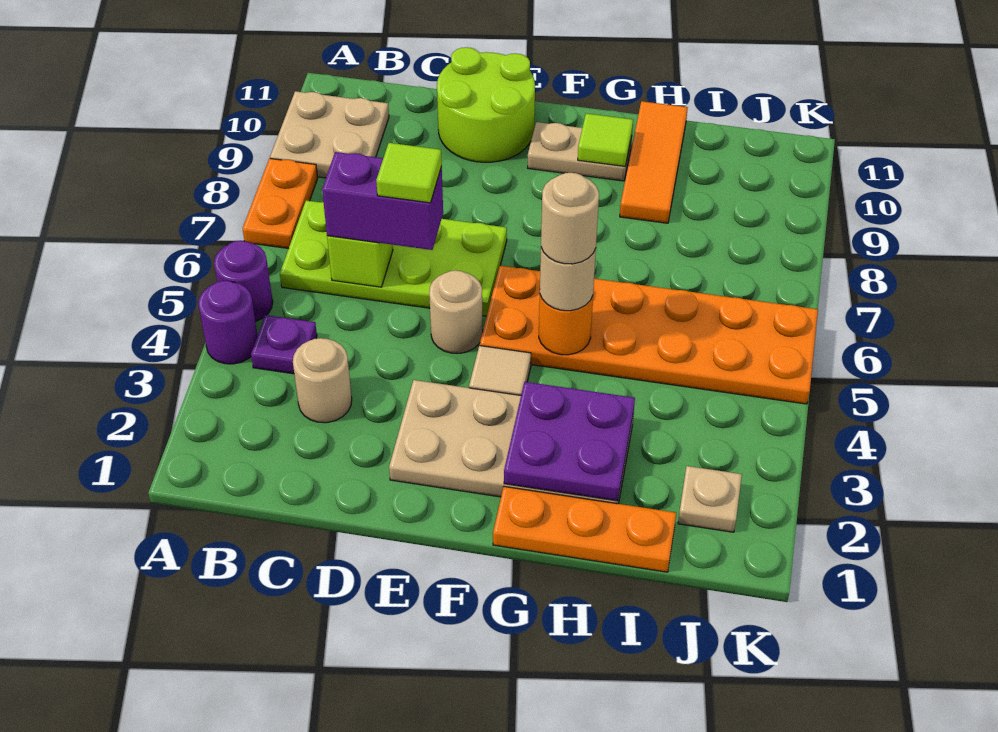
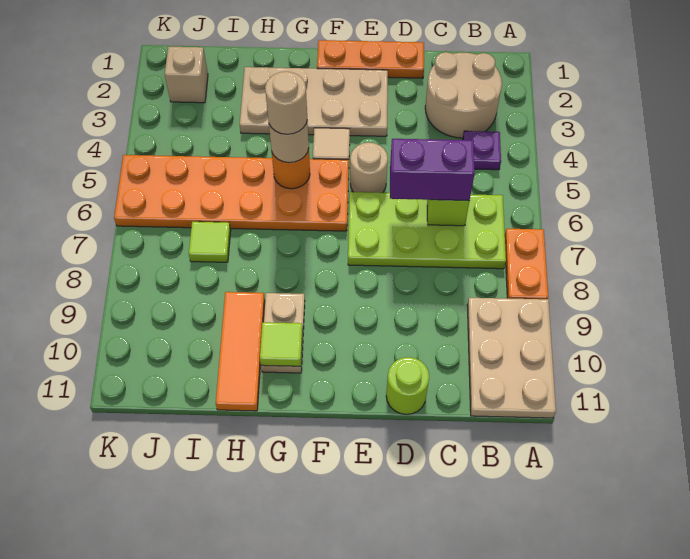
purple round brick A4 level 1 -> none
purple round brick A5 level 1 -> none
tan plate A9:B10 level 1 -> tan plate A9:B11 level 1
tan round brick C3 level 1 -> tan round brick B2:C3 level 1
lime tile D6 level 4 -> lime tile I7 level 1
lime round brick D10:E11 level 1 -> lime round brick D11 level 1
tan plate F10:G10 level 1 -> tan plate G9:G10 level 1
orange plate G1:I1 level 1 -> orange plate D1:F1 level 1
purple plate G2:H3 level 2 -> none
tan plate J2 level 1 -> tan brick J2 level 1

